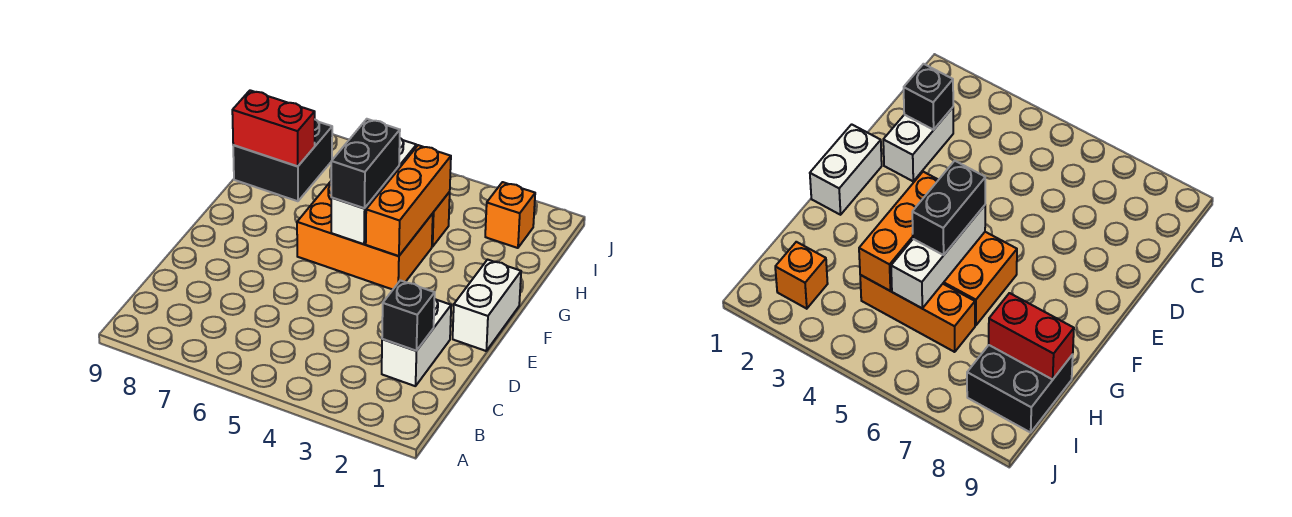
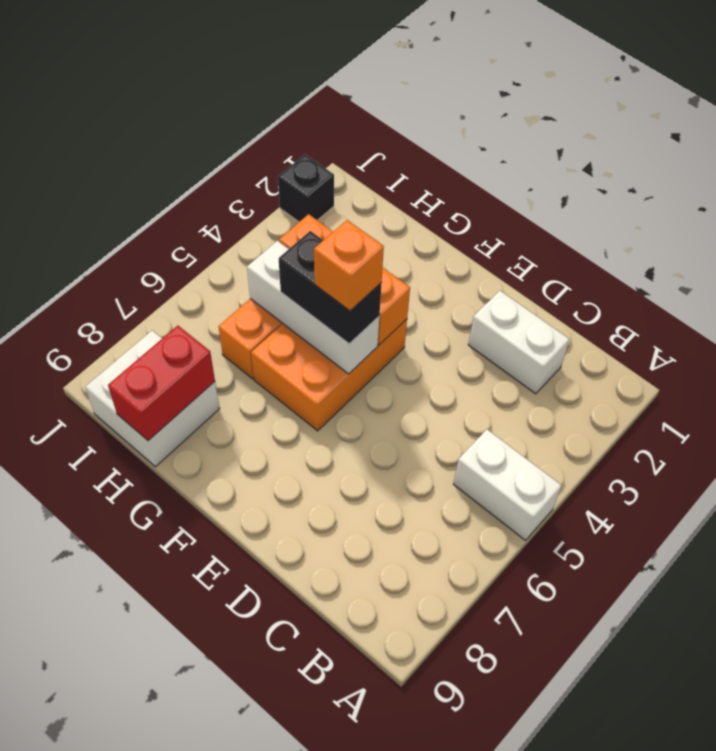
black brick C2 level 2 -> black brick J2 level 1
white brick E1:F1 level 1 -> white brick A5:B5 level 1
black brick H8:I9 level 1 -> white brick H8:I9 level 1
orange brick I2 level 1 -> orange brick F5 level 4

